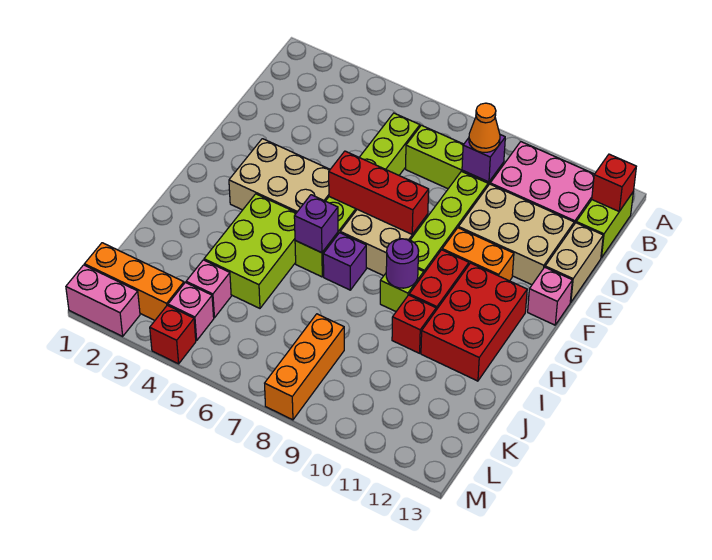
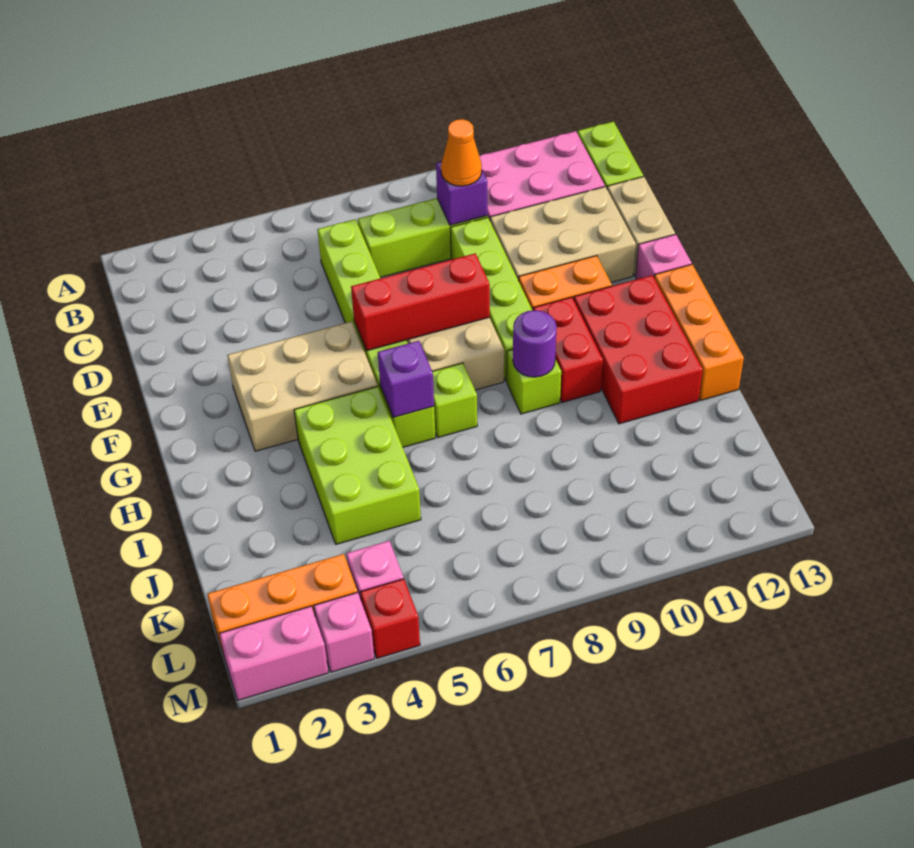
red brick B13 level 2 -> none
purple brick H7 level 1 -> lime brick H7 level 1
red brick I10 level 1 -> none
pink brick K4 level 1 -> pink brick M3 level 1
orange brick K8:M8 level 1 -> orange brick G13:I13 level 1

